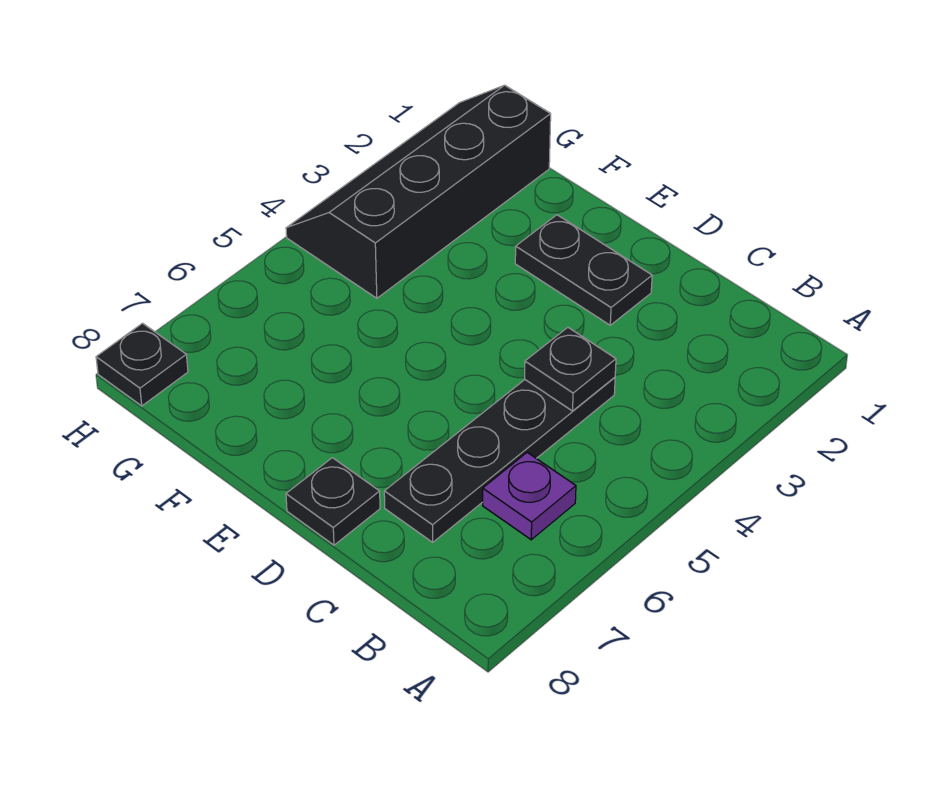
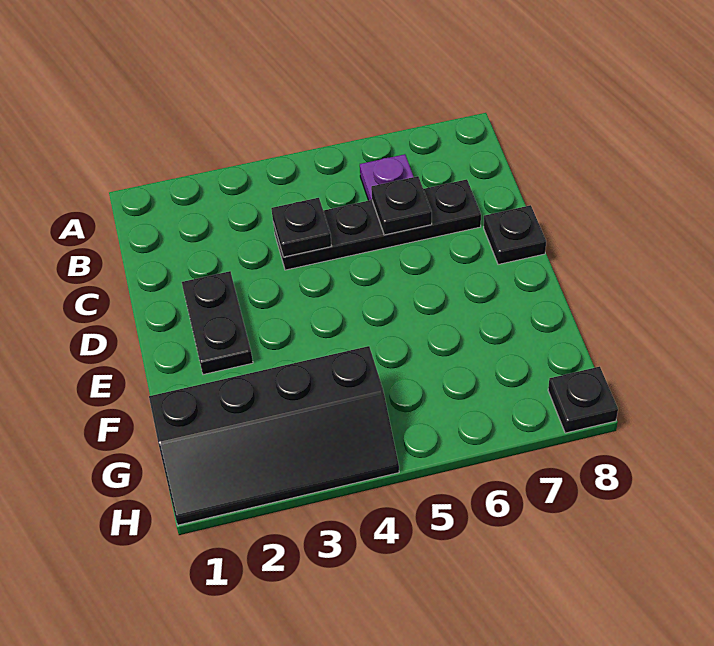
none -> black plate C6 level 2

